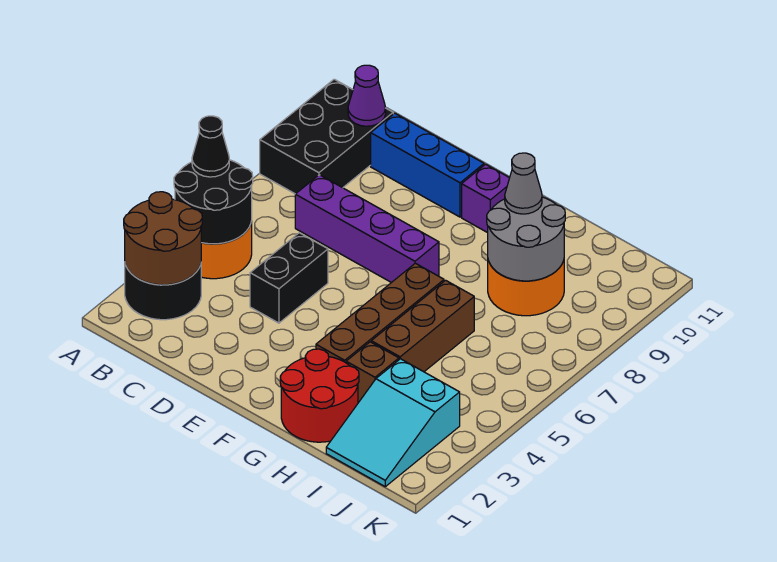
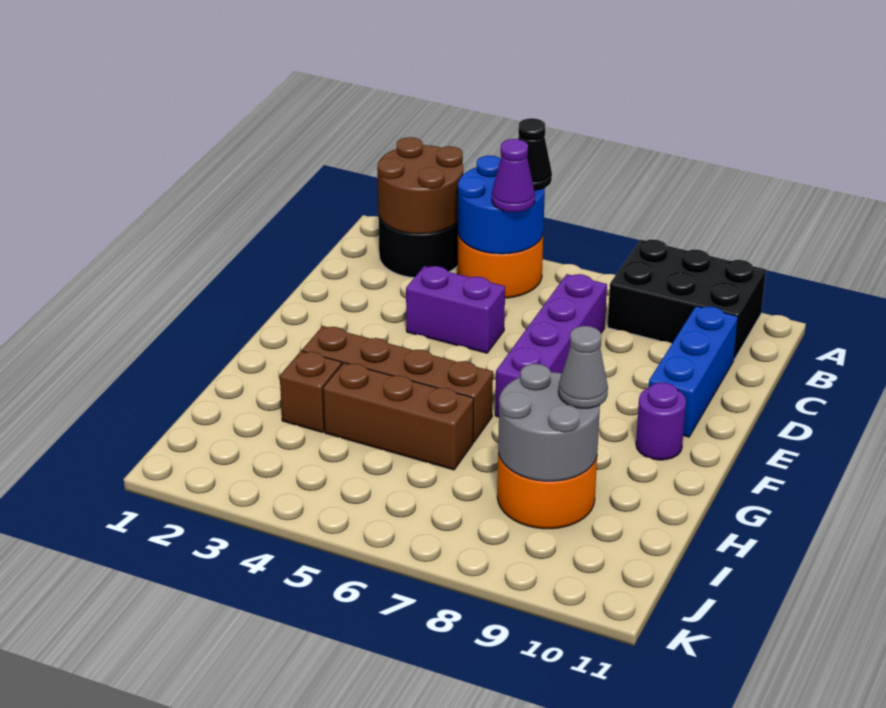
black round brick A4:B5 level 2 -> blue round brick A4:B5 level 2
purple cone B10 level 2 -> purple cone B5 level 3
black brick D4:D5 level 1 -> purple brick D4:D5 level 1
purple brick F10 level 1 -> purple round brick F10 level 1
red round brick G1:H2 level 1 -> none
cyan slope I1:J3 level 1 top 3 -> none

